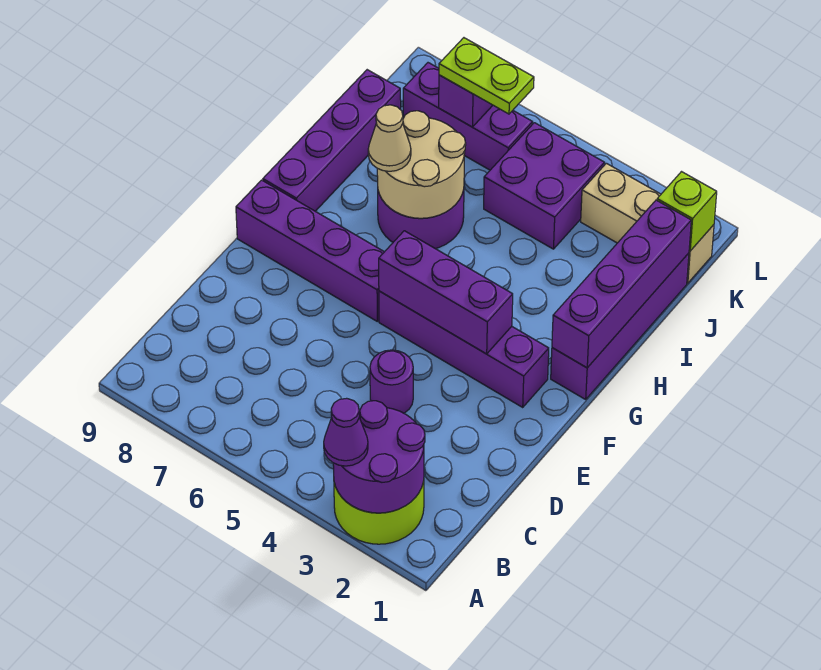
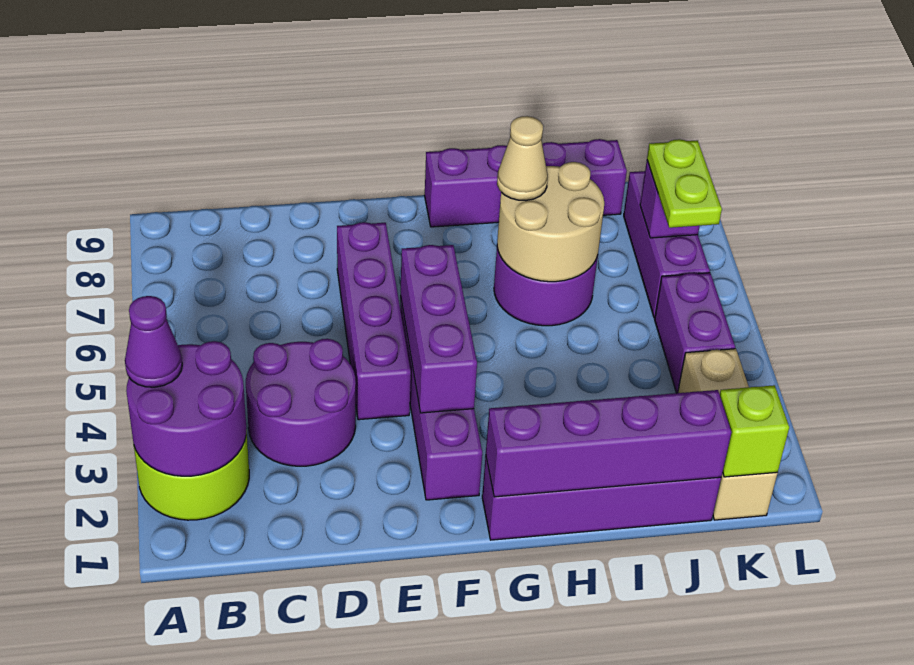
purple round brick D4 level 1 -> purple round brick C3:D4 level 1
purple brick F6:F9 level 1 -> purple brick E4:E7 level 1
purple brick J4:K5 level 1 -> purple brick K4:K5 level 1

